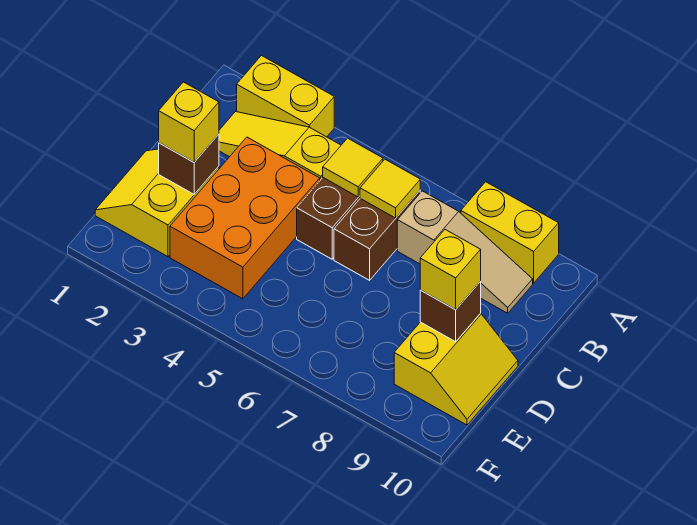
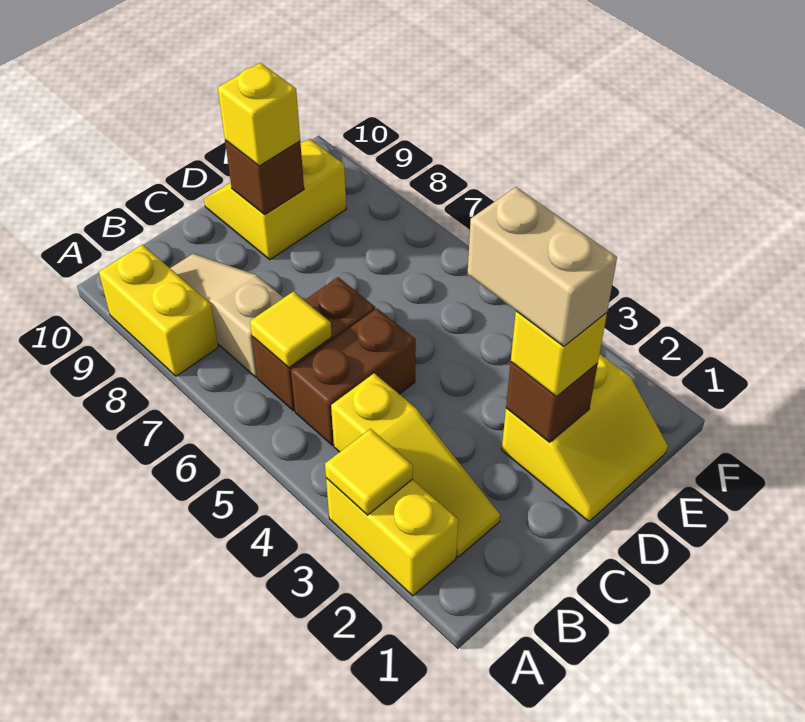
yellow tile B5 level 2 -> yellow tile A3 level 2
orange brick C3:E4 level 1 -> none
none -> tan brick D2:D3 level 4

